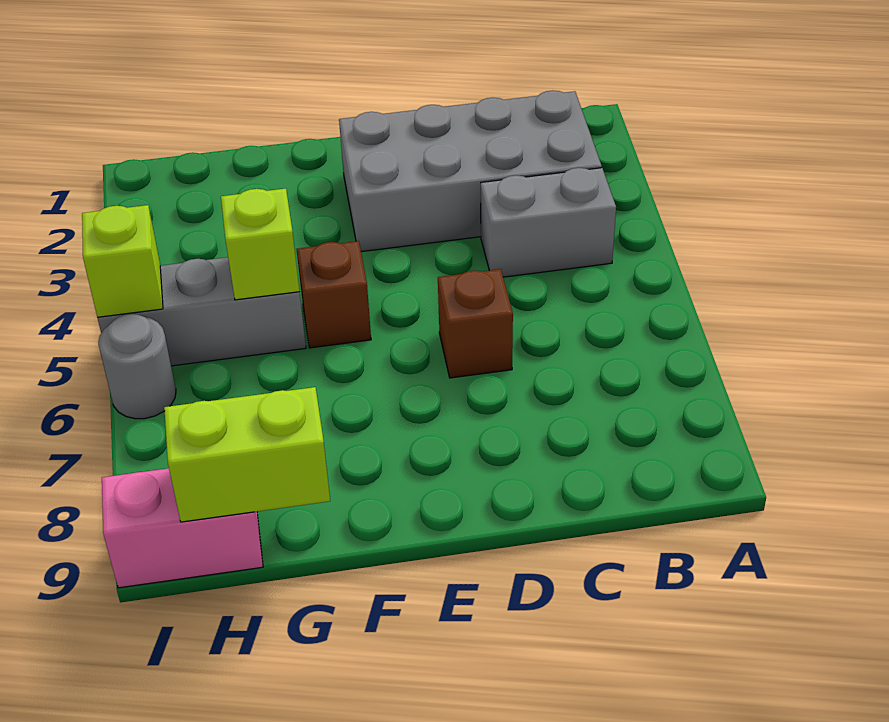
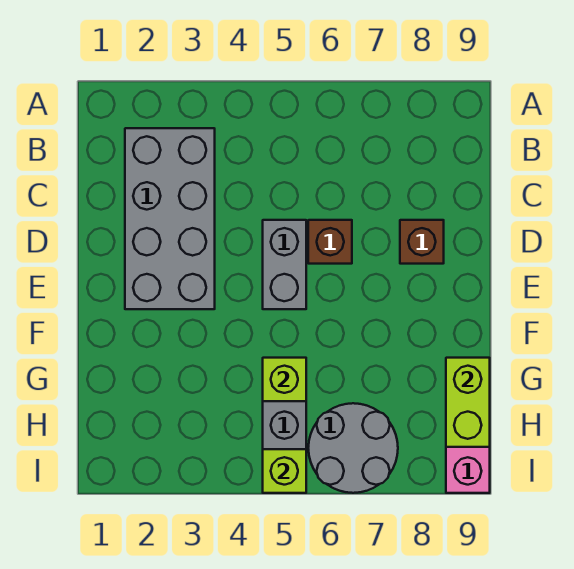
grey brick B4:C4 level 1 -> grey brick D5:E5 level 1
brown brick F5 level 1 -> brown brick D8 level 1
grey round brick I6 level 1 -> grey round brick H6:I7 level 1

